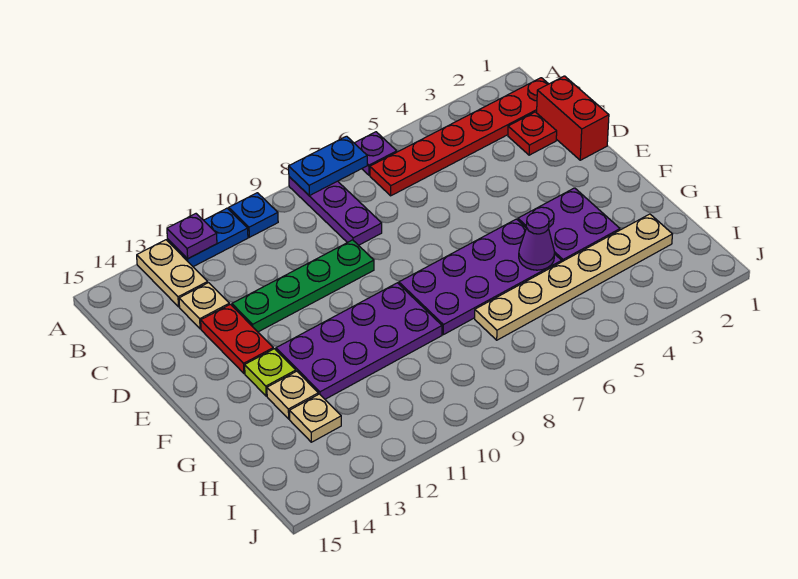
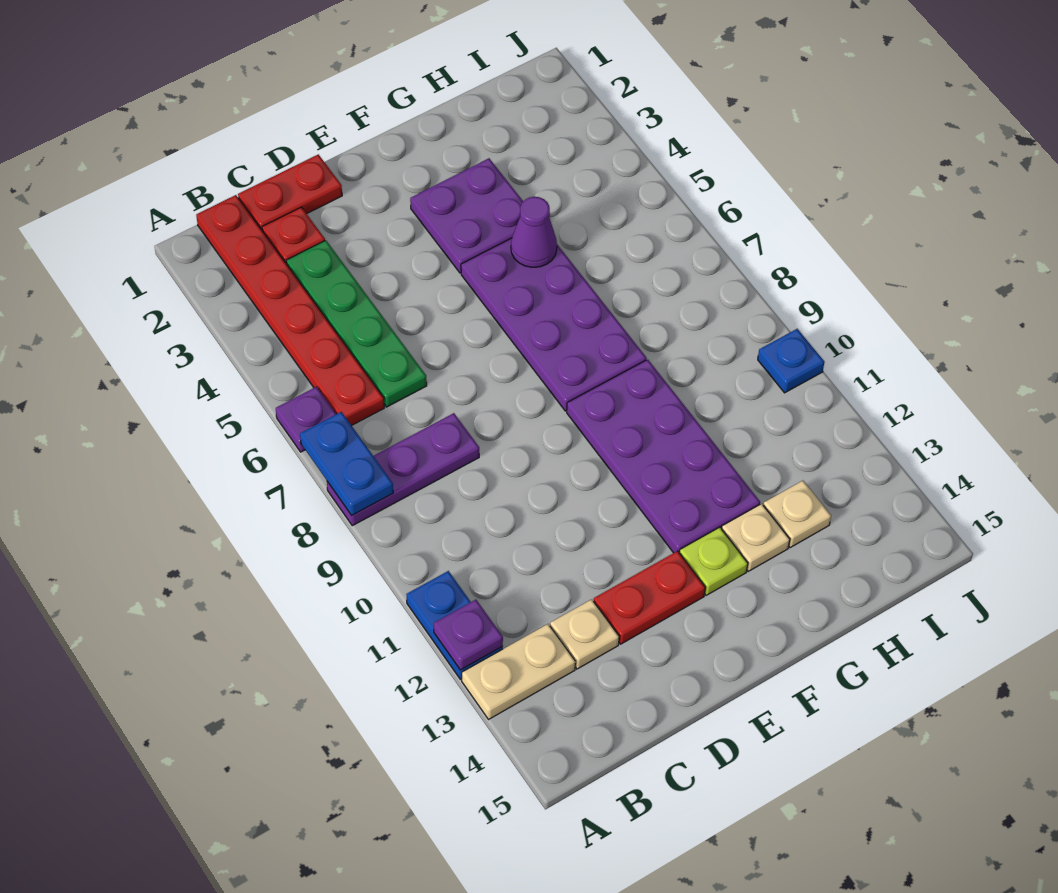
blue plate A10 level 1 -> blue plate J10 level 1
red brick C1:D1 level 1 -> red plate C1:D1 level 1
green plate D9:D12 level 1 -> green plate C3:C6 level 1
tan plate H2:H7 level 1 -> none

